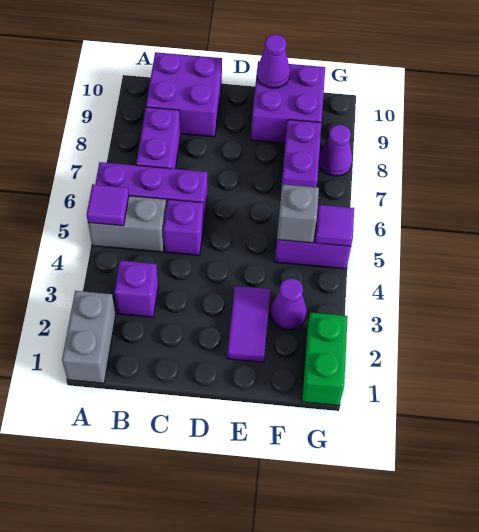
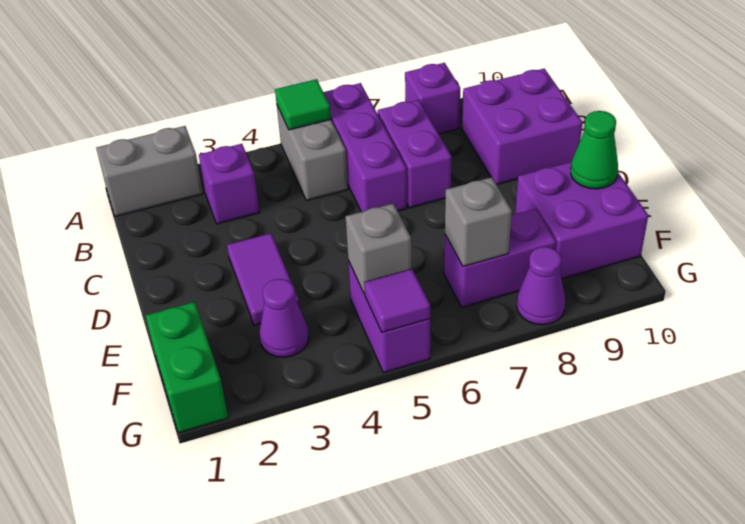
purple tile A5 level 2 -> green tile A5 level 2
purple brick B7:B8 level 1 -> purple brick B7:C7 level 1
purple brick C5 level 1 -> purple brick A8 level 1
purple tile E2:E3 level 1 -> purple tile D3:E3 level 1
purple cone E10 level 2 -> green cone E10 level 2
none -> grey brick F7 level 2
green brick G1:G2 level 1 -> green brick F1:G1 level 1

